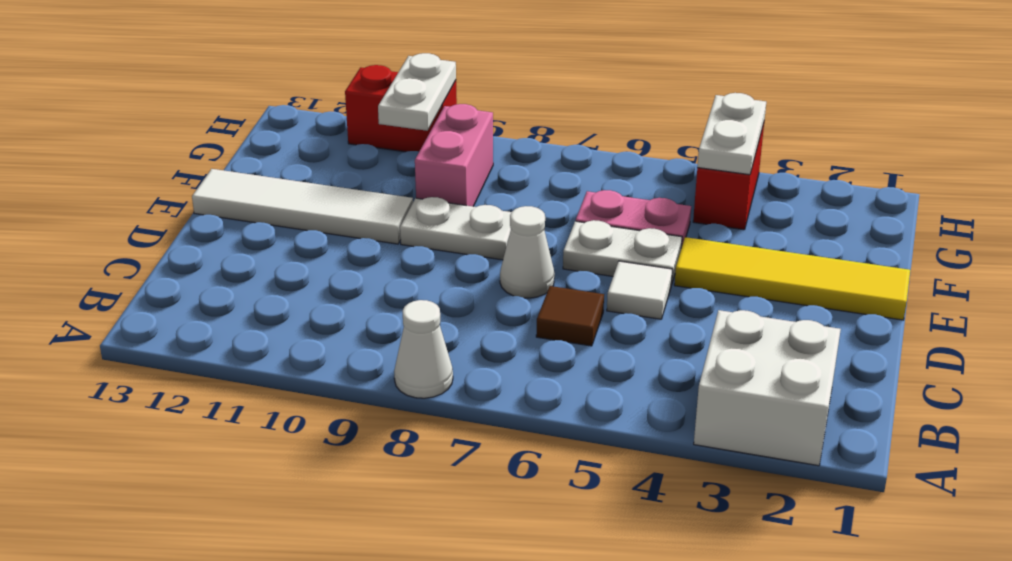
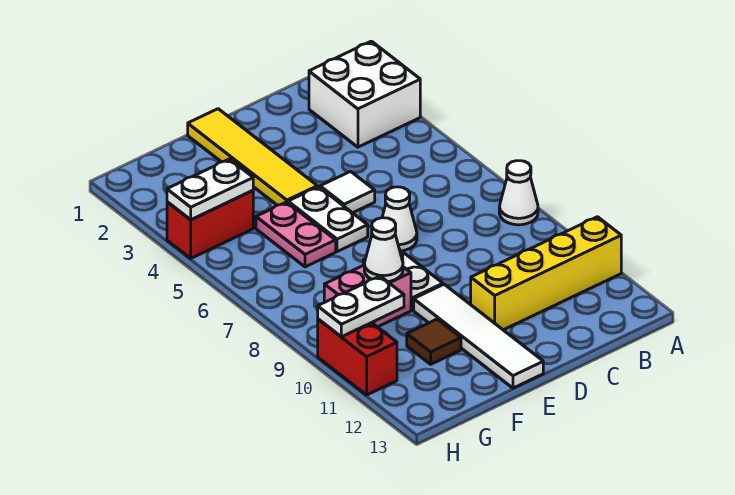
none -> yellow brick A11:D11 level 1
brown tile C6 level 1 -> brown tile F11 level 1
none -> white cone F9 level 2

